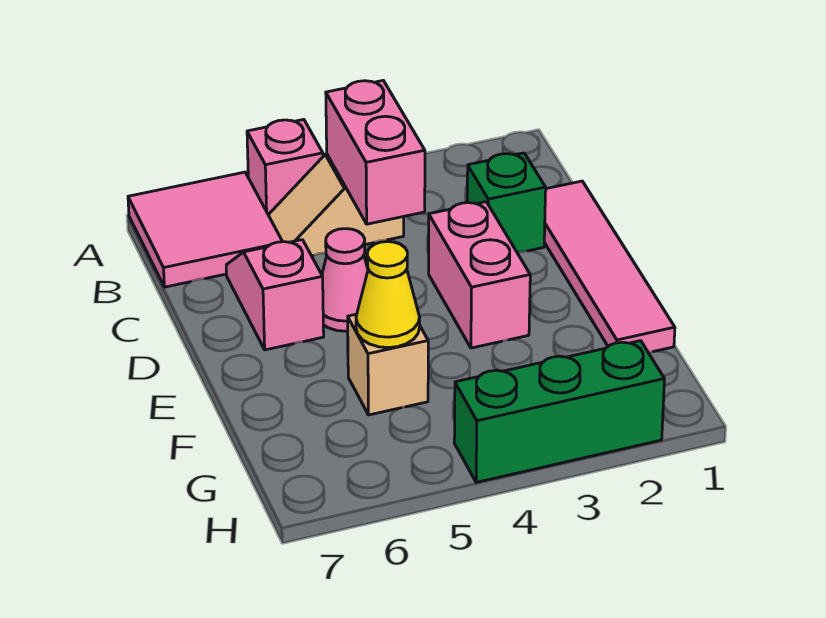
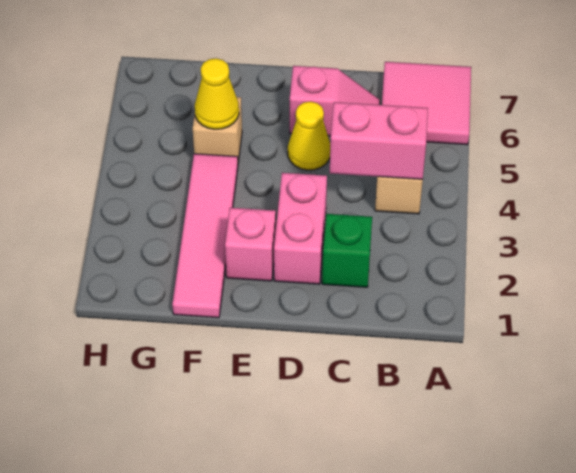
pink brick A5 level 1 -> pink brick E2 level 1
pink tile C1:F1 level 1 -> pink tile F1:F4 level 1
pink brick D3:E3 level 1 -> pink brick D2:D3 level 1
pink cone D5 level 1 -> yellow cone D5 level 1
green brick H2:H4 level 1 -> none

